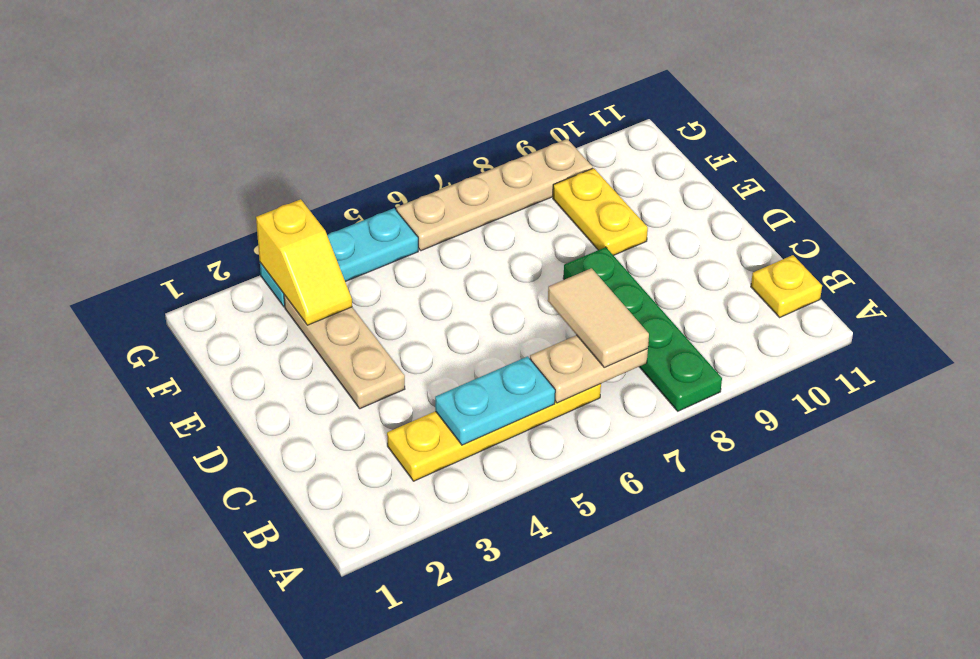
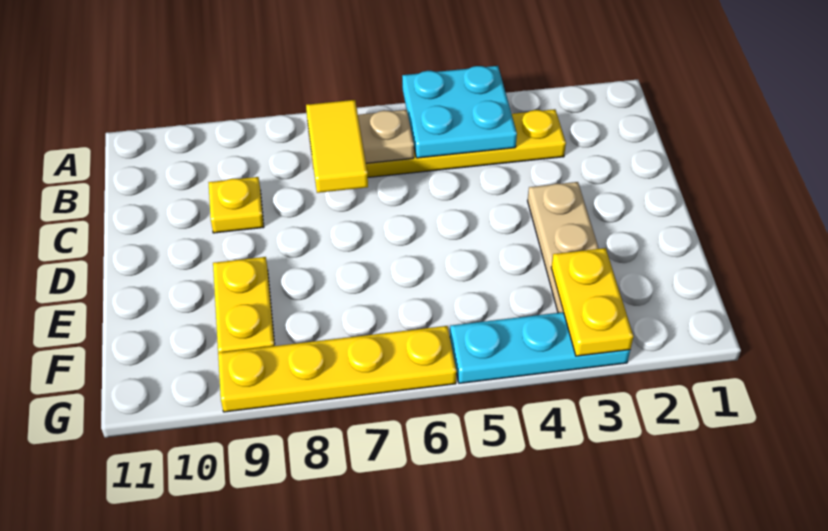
green plate A8:D8 level 1 -> none
cyan plate B4:B5 level 2 -> cyan plate A4:B5 level 2
tan tile B7:C7 level 3 -> yellow tile B7:C7 level 3
yellow plate B11 level 1 -> yellow plate C9 level 1
yellow slope F3:G3 level 2 top G -> yellow plate F3:G3 level 2
tan plate G6:G9 level 1 -> yellow plate G6:G9 level 1

